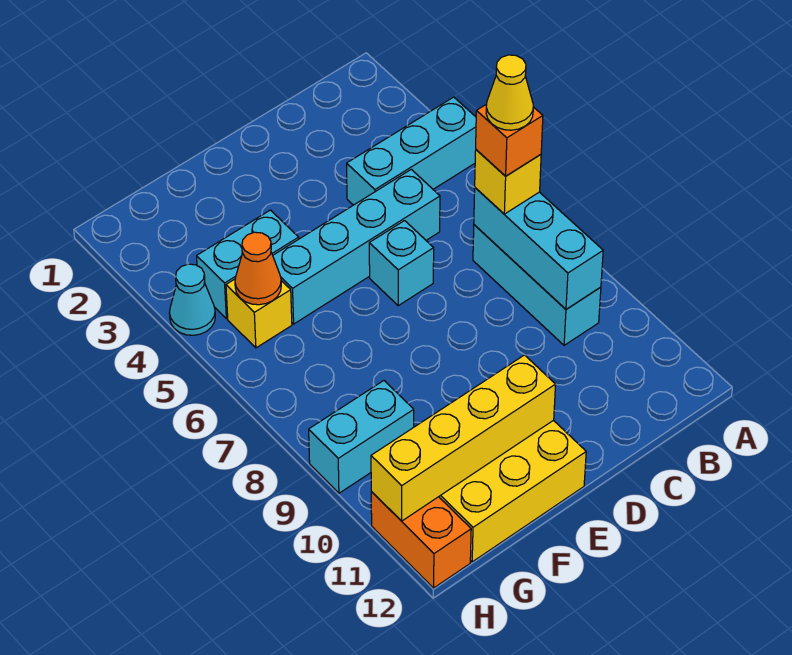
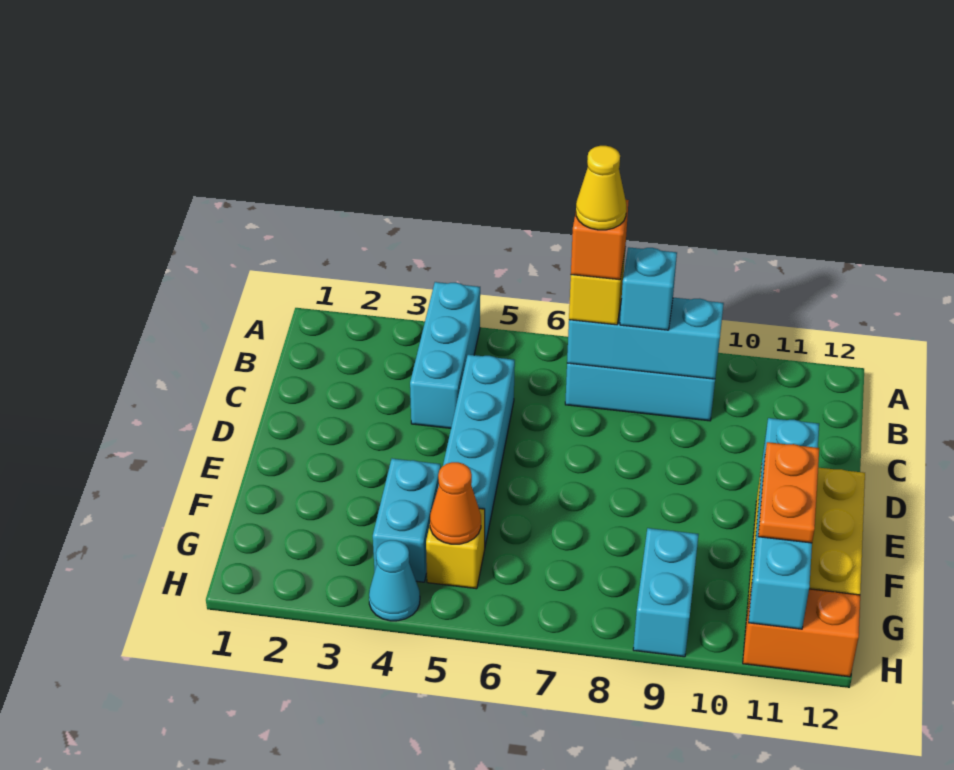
cyan brick D6 level 1 -> cyan brick B8 level 3
yellow brick E11:H11 level 2 -> cyan brick E11:H11 level 2
none -> orange plate F11:G11 level 3

